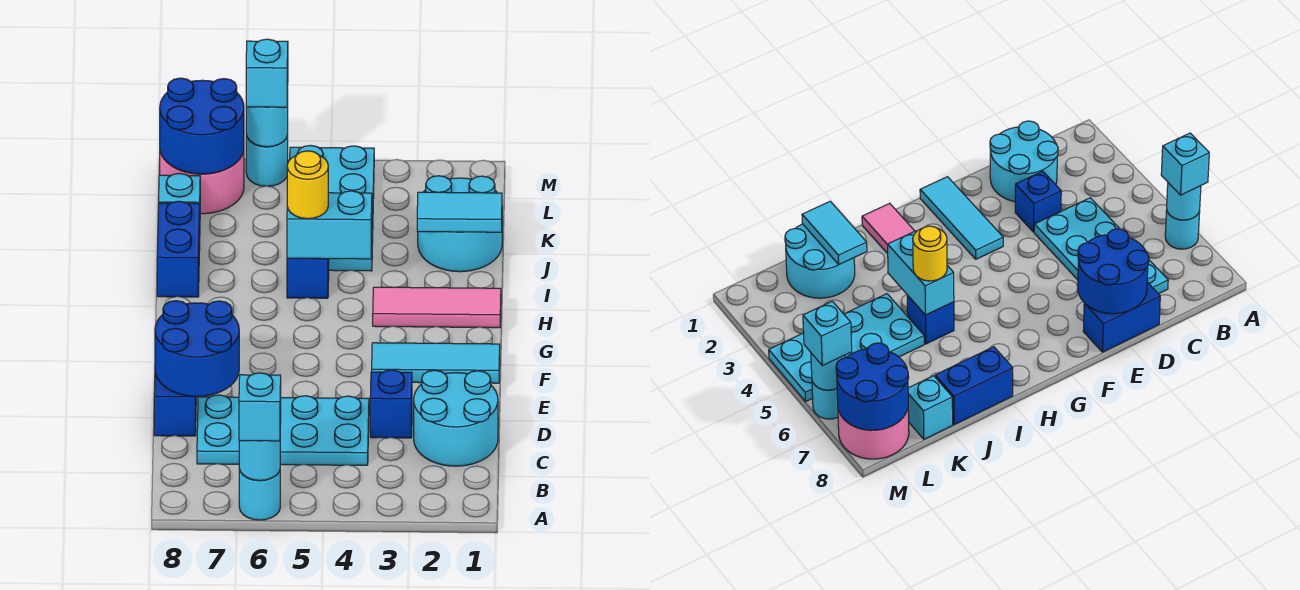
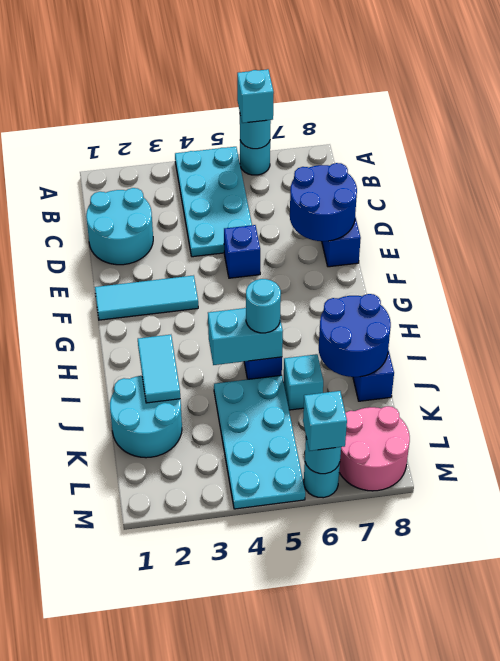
cyan plate C4:D7 level 1 -> cyan plate A4:D5 level 1
blue brick D3 level 1 -> blue brick E5 level 1
pink tile H1:H3 level 1 -> none
yellow round brick I5 level 3 -> cyan round brick I5 level 3
cyan tile J1:J2 level 2 -> cyan tile I2:J2 level 2
cyan brick K8 level 1 -> cyan brick J6 level 1
blue round brick L7:M8 level 2 -> blue round brick I7:J8 level 2

